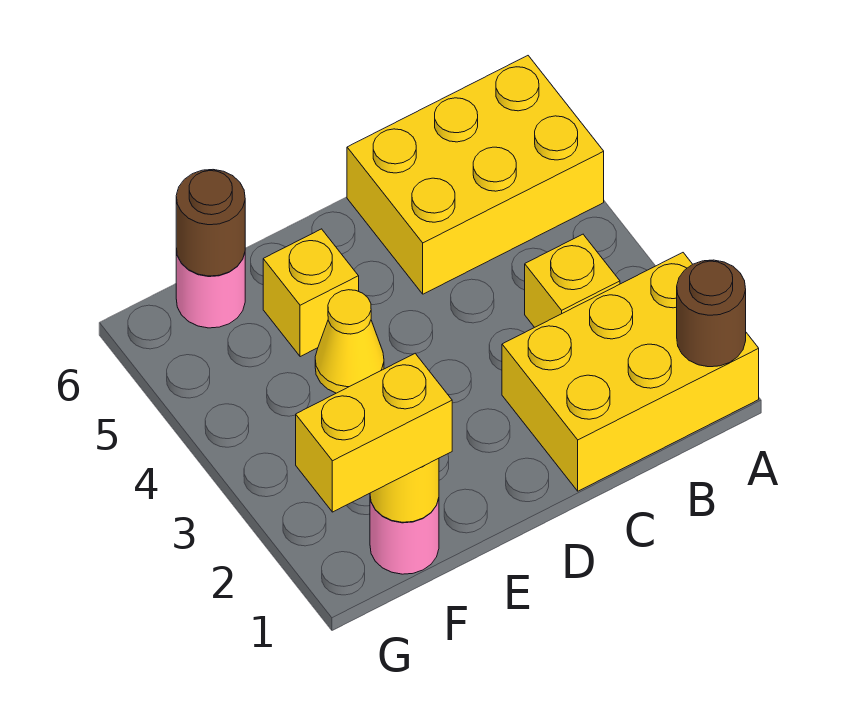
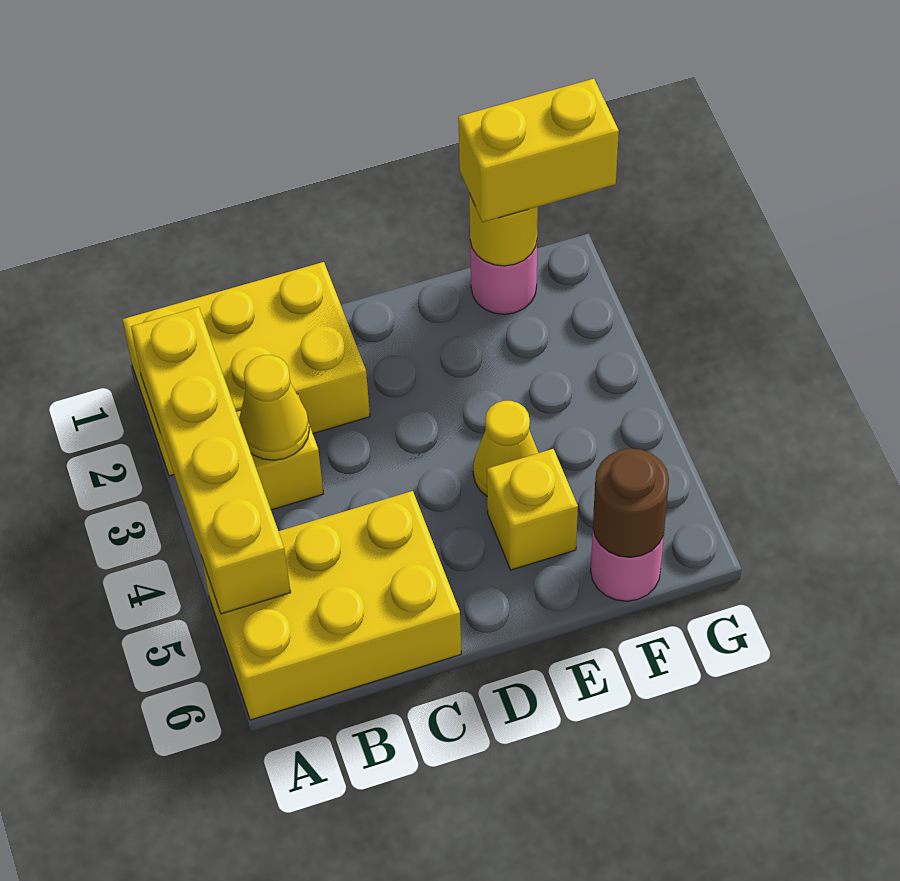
brown round brick A1 level 2 -> none
none -> yellow brick A2:A5 level 2
none -> yellow cone B3 level 2

